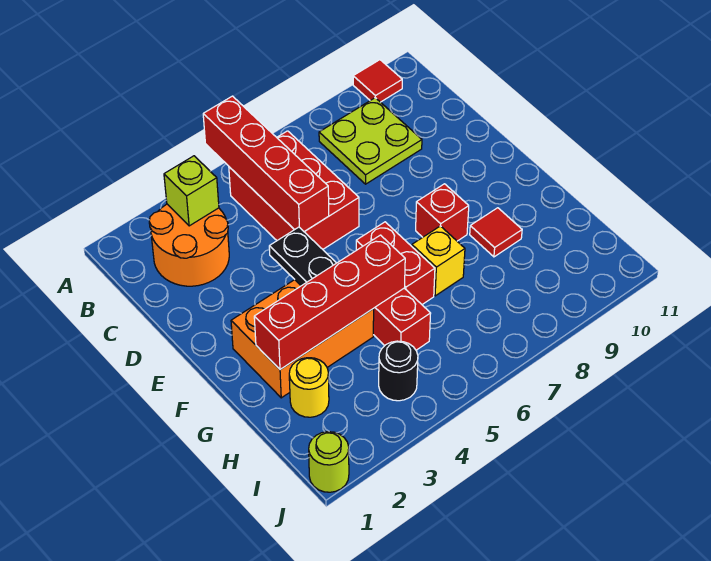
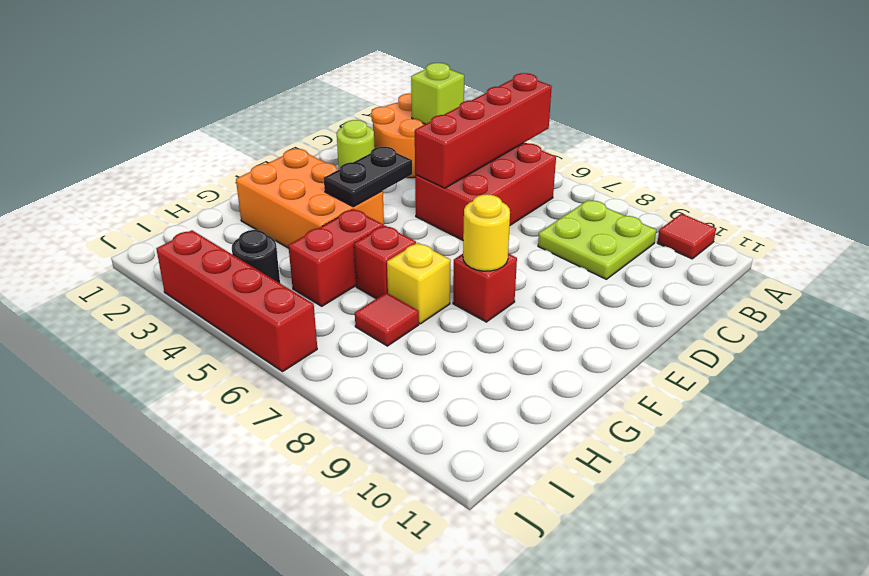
red brick F6:G6 level 1 -> red brick G6 level 1
red brick G2:G5 level 2 -> red brick J3:J6 level 1
red tile G9 level 1 -> red tile H7 level 1
yellow round brick H2 level 1 -> yellow round brick F8 level 2
lime round brick J1 level 1 -> lime round brick D2 level 1

